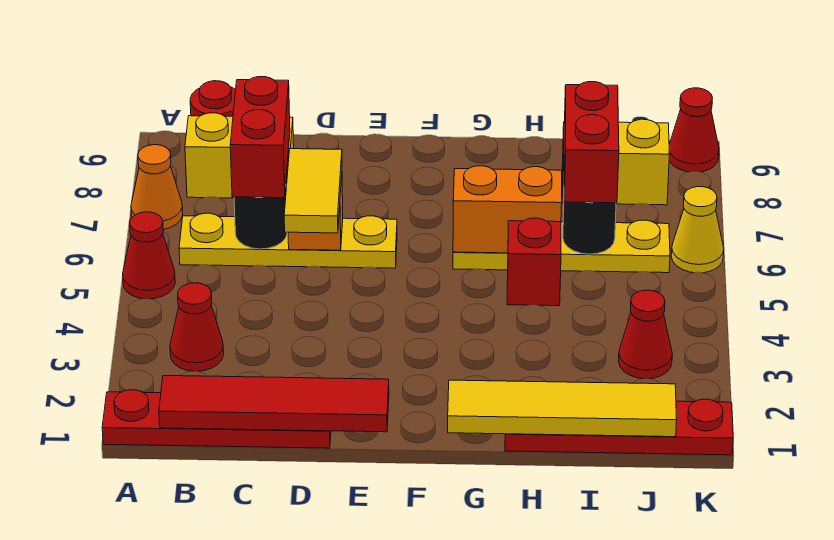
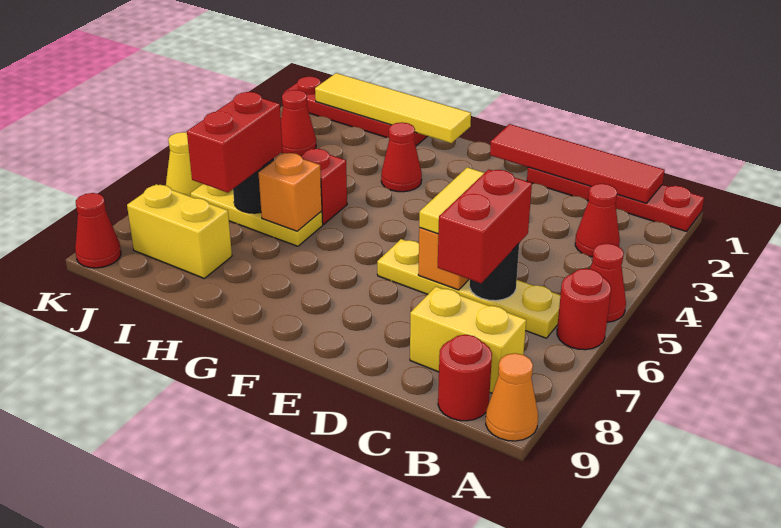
none -> red round brick A6 level 1
orange cone A7 level 1 -> orange cone A9 level 1
none -> red cone G3 level 1
yellow plate G6:J6 level 1 -> yellow plate H6:J6 level 1
orange brick G6:H6 level 2 -> orange brick H6 level 2

